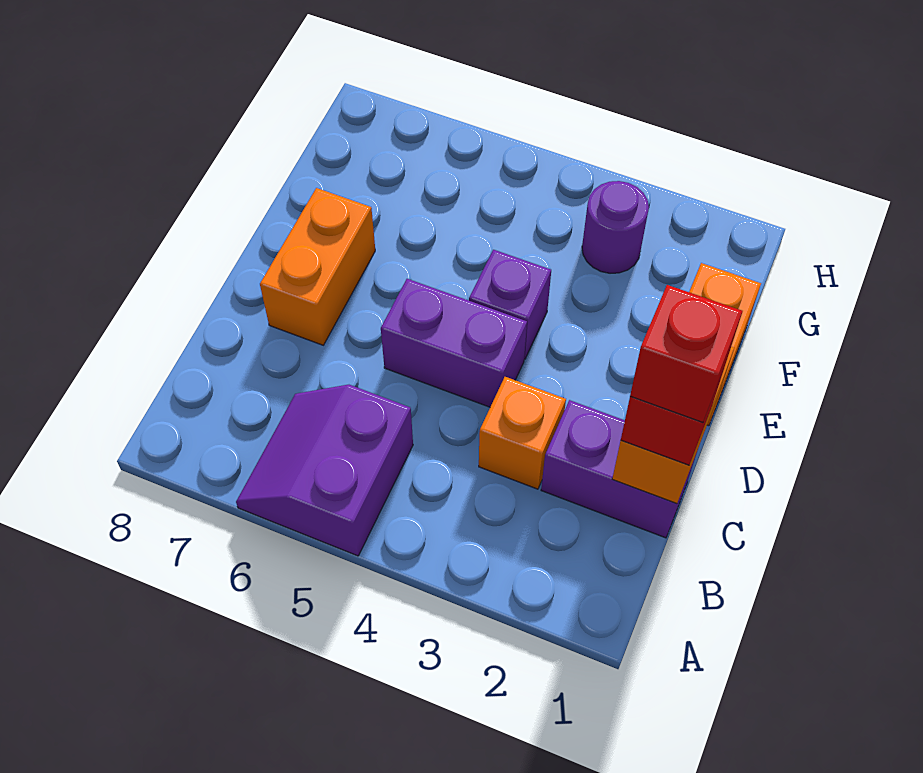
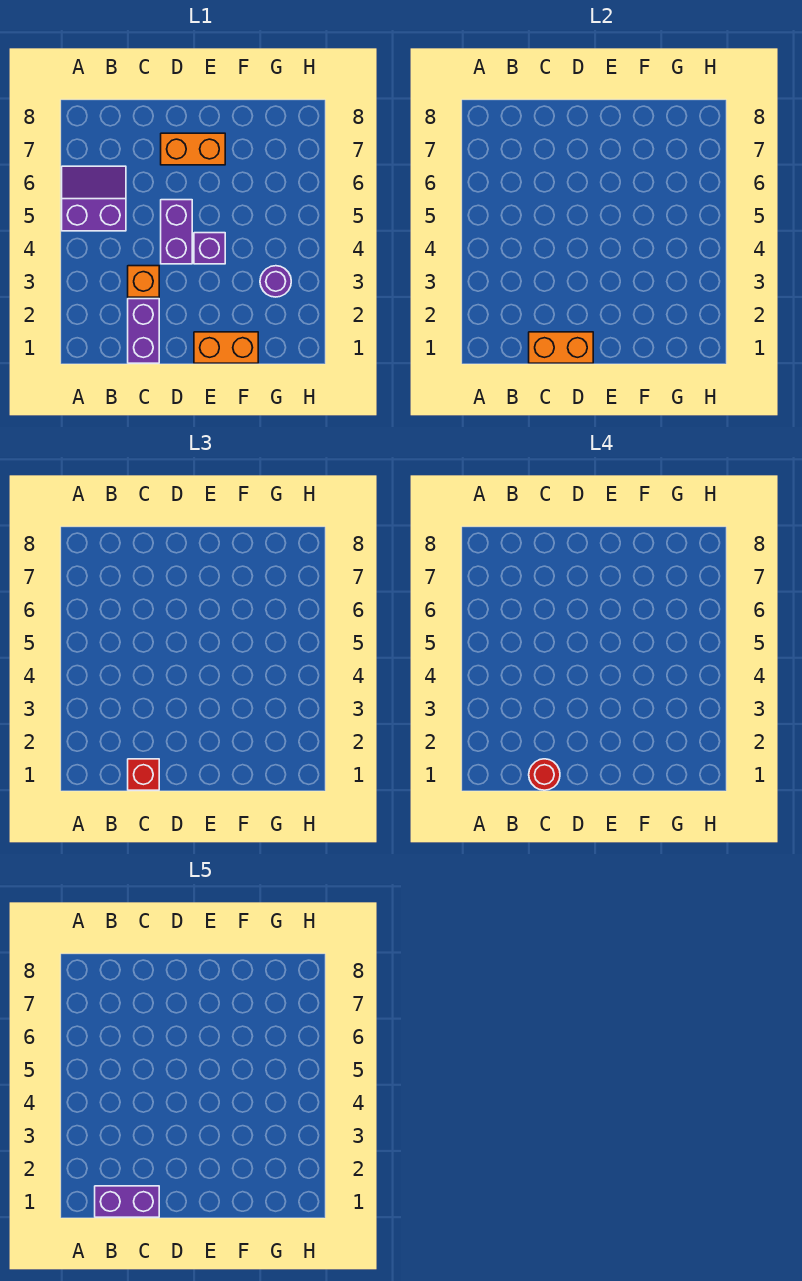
none -> purple brick B1:C1 level 5
red brick C1 level 4 -> red round brick C1 level 4

